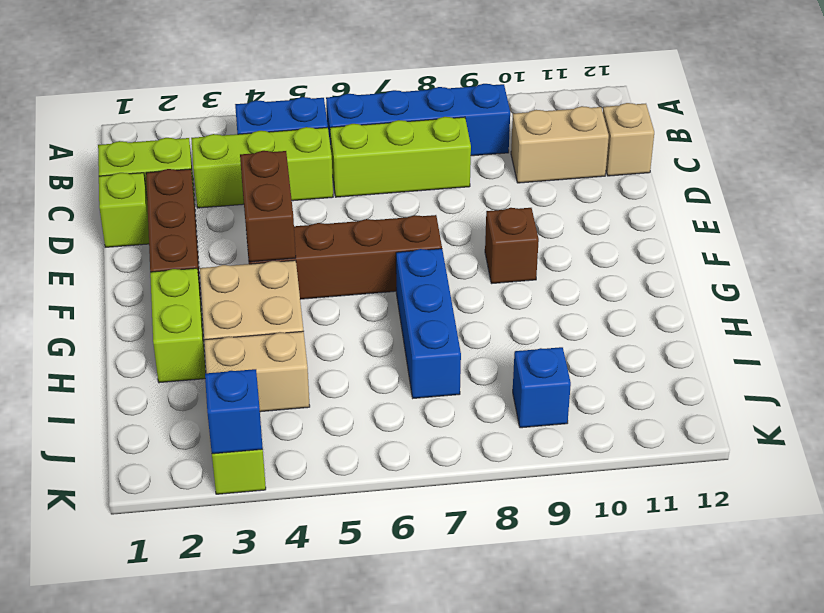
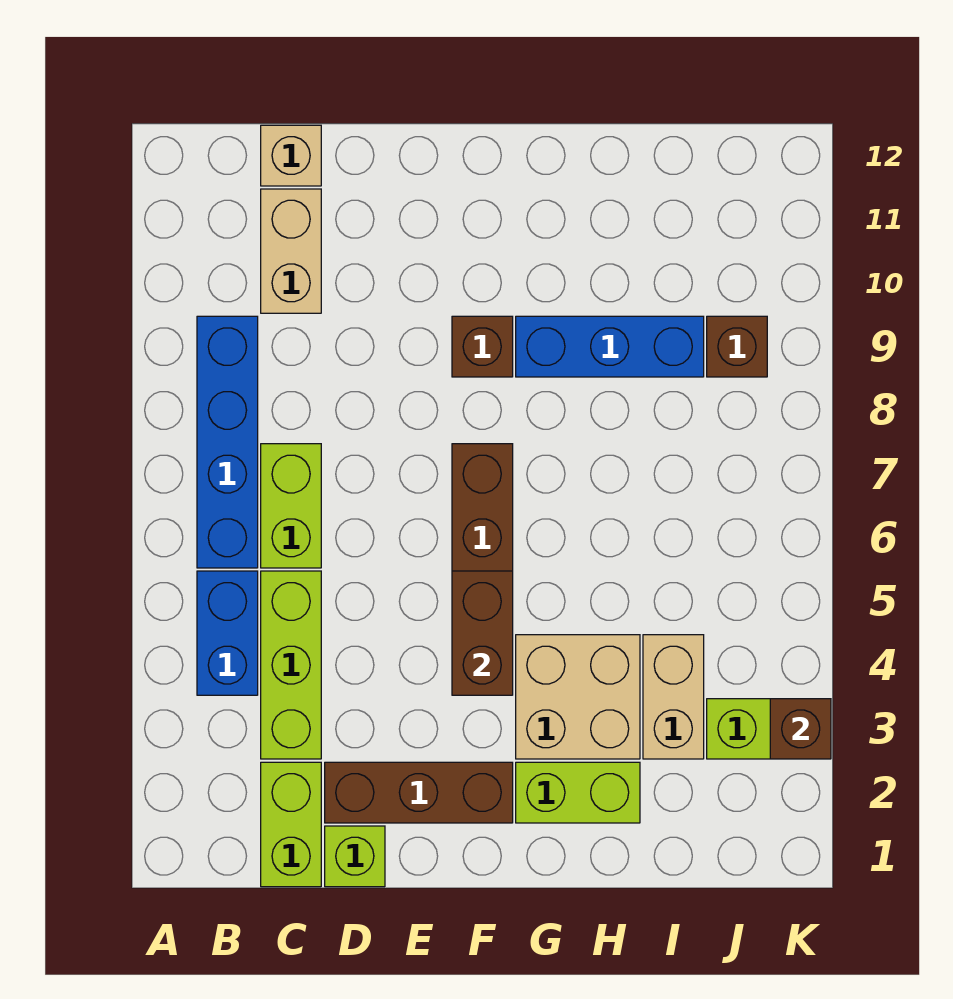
lime brick C6:C8 level 1 -> lime brick C6:C7 level 1
brown brick E4:F4 level 2 -> brown brick F4:F5 level 2
blue brick G7:I7 level 1 -> blue brick G9:I9 level 1
blue brick J9 level 1 -> brown brick J9 level 1
blue brick K3 level 2 -> brown brick K3 level 2

